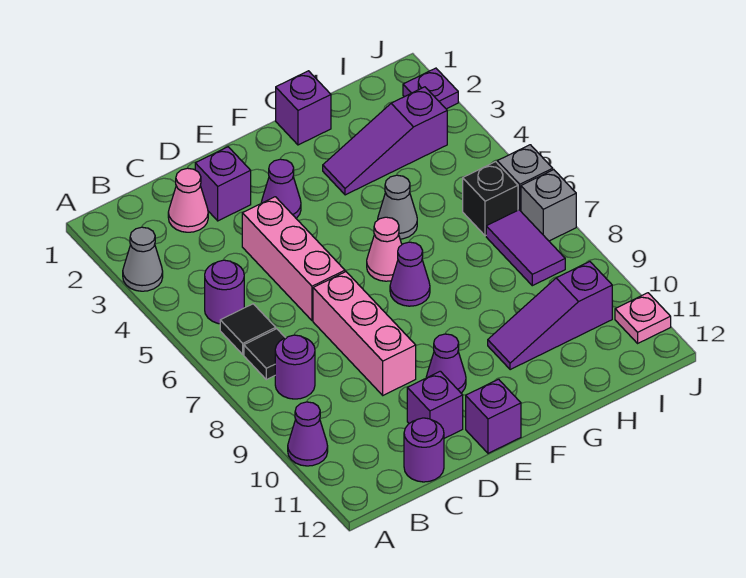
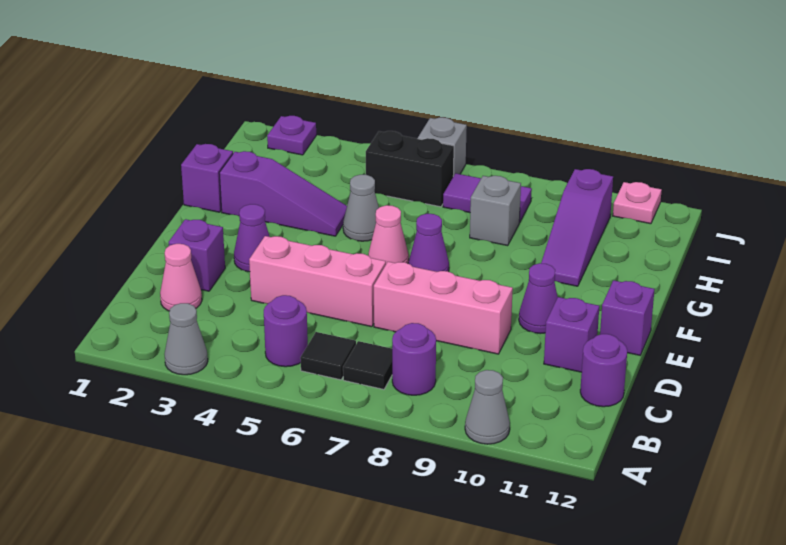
purple cone A10 level 1 -> grey cone A10 level 1
purple slope G3:I3 level 1 top I -> purple slope G2:G4 level 1 top 2
black brick I6 level 1 -> black brick I5:I6 level 1
grey brick J7 level 1 -> grey brick H8 level 1

